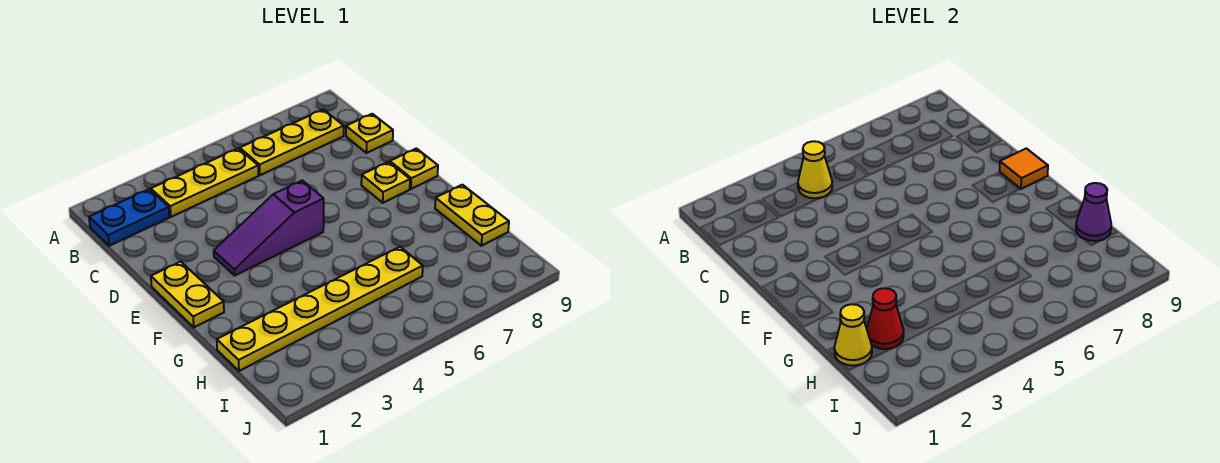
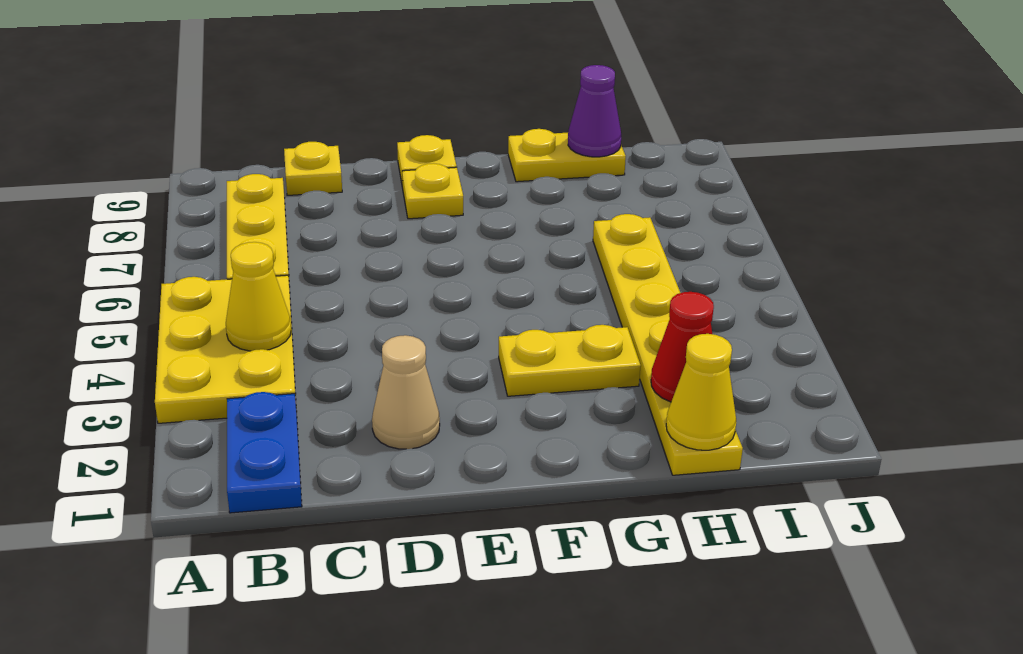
yellow plate B3:B5 level 1 -> yellow plate A3:B5 level 1
none -> tan cone D2 level 1
yellow plate E1:F1 level 1 -> yellow plate F3:G3 level 1
purple slope E3:E5 level 1 top 5 -> none
orange tile E9 level 2 -> none

